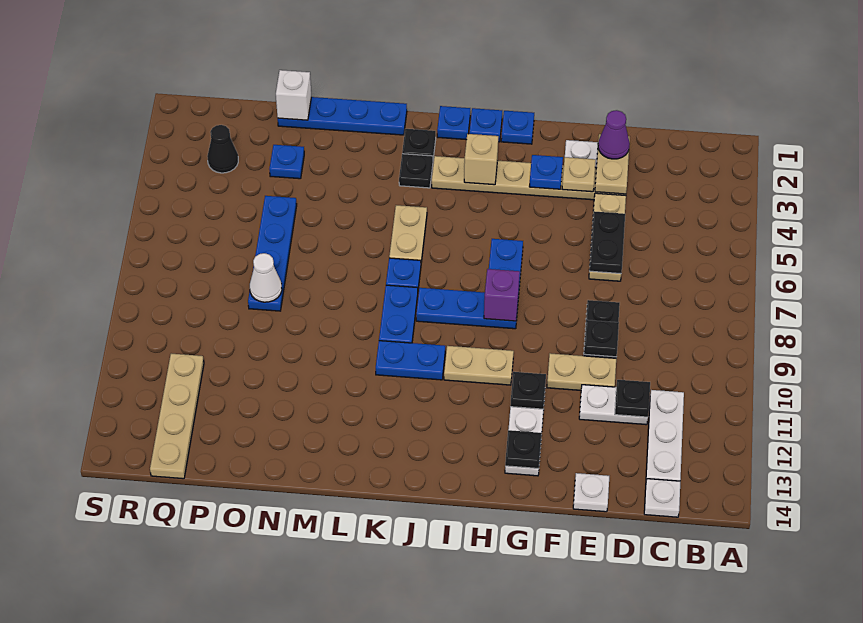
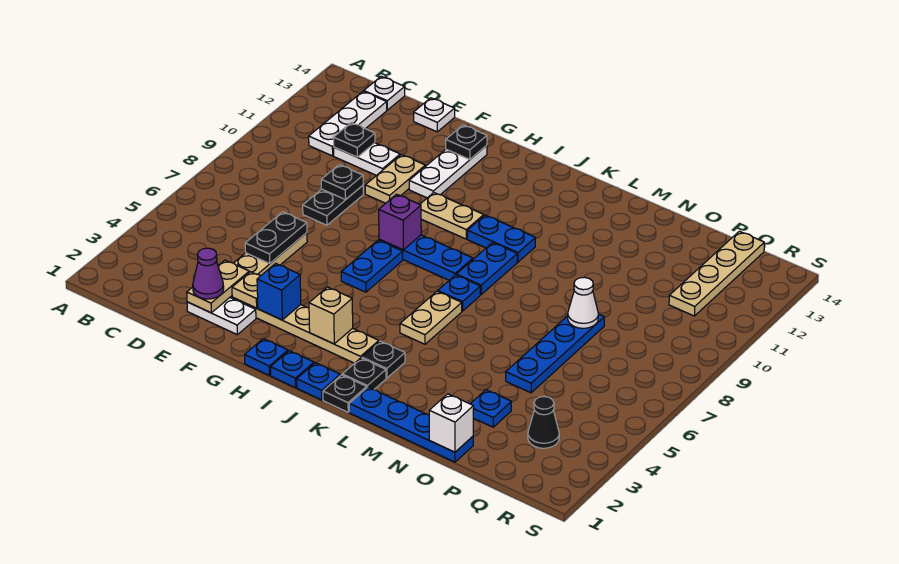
tan plate E10:F10 level 1 -> tan plate F10:F11 level 1
blue plate G3 level 2 -> blue brick G3 level 2
black plate G11 level 2 -> black plate K1 level 1

